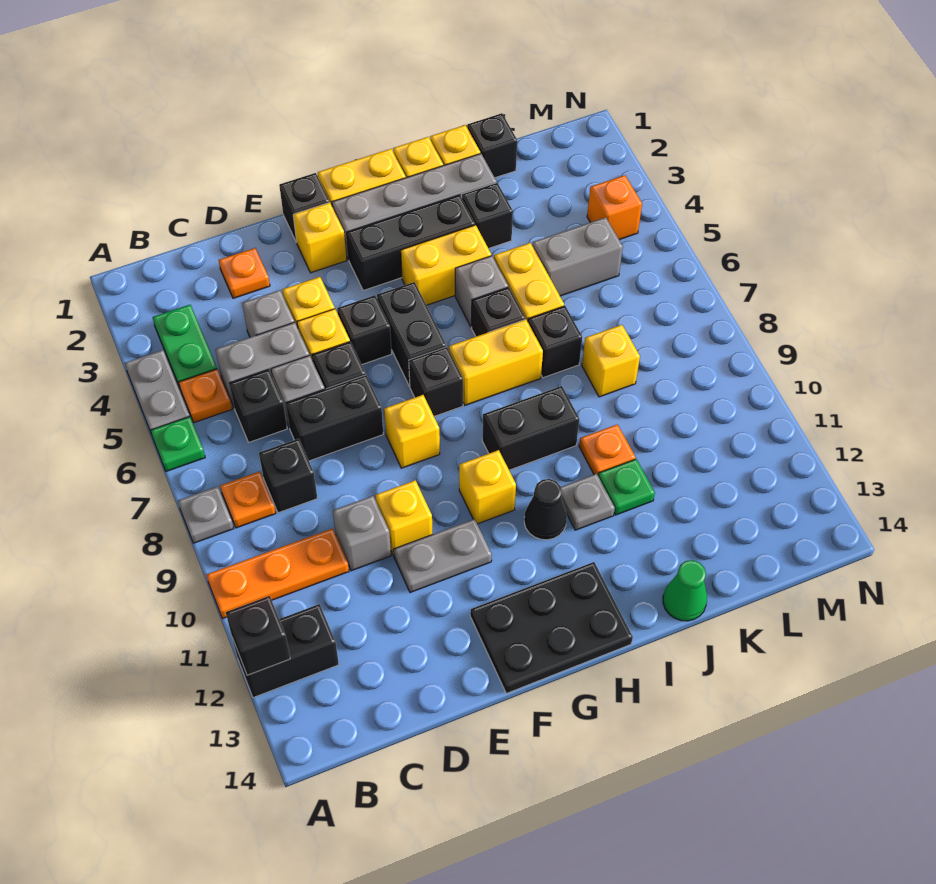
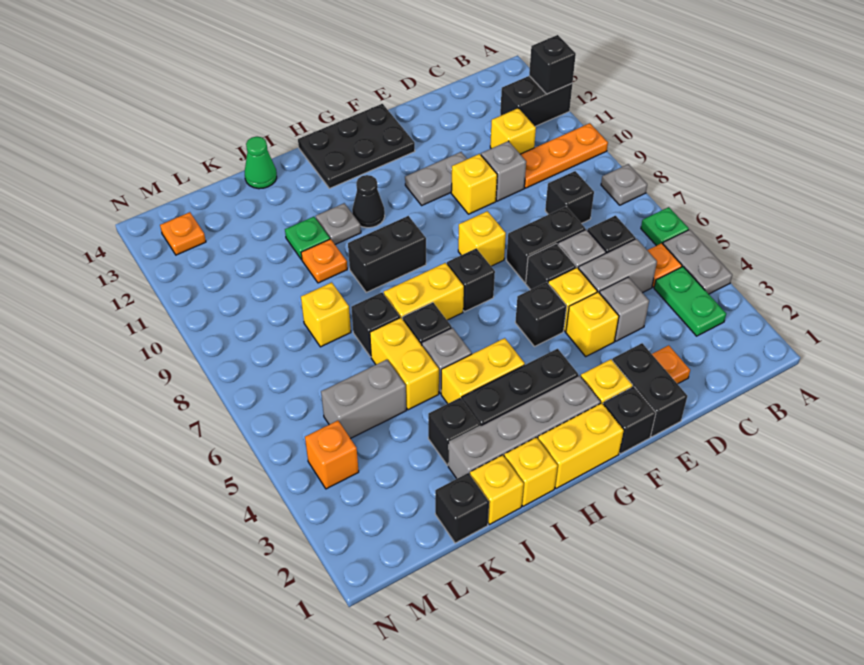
orange plate B8 level 1 -> orange plate M13 level 1
black brick G5:G6 level 1 -> black brick E1:E2 level 1
yellow brick G10 level 1 -> yellow brick C11 level 1

